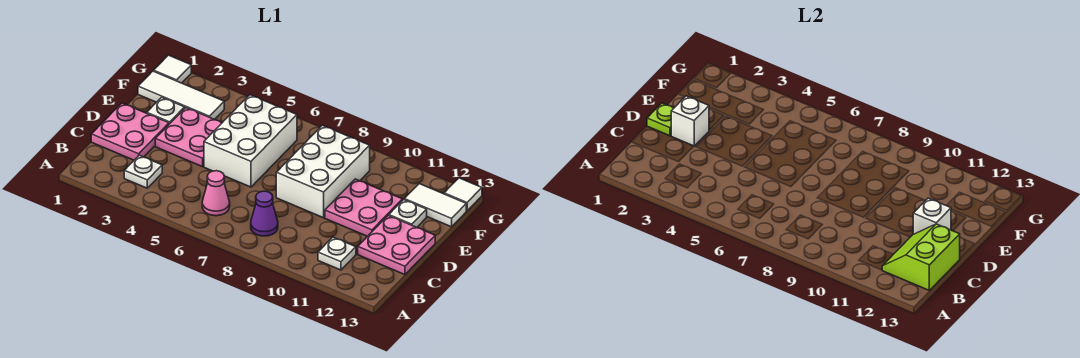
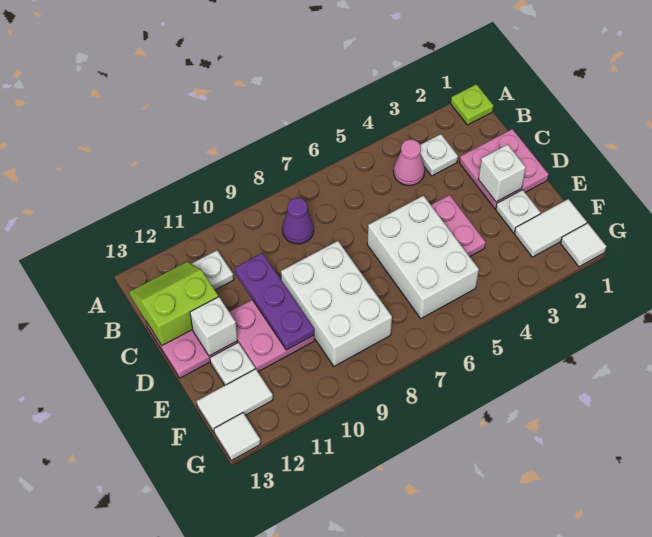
pink cone B6 level 1 -> pink cone B4 level 1
lime slope B12:C13 level 2 top 13 -> lime slope B12:C13 level 2 top C
none -> purple plate C10:E10 level 2
lime plate D1 level 2 -> lime plate A1 level 1
pink plate D3:E4 level 1 -> pink plate D4:E4 level 1
white tile F1:F3 level 1 -> white tile F1:F2 level 1

